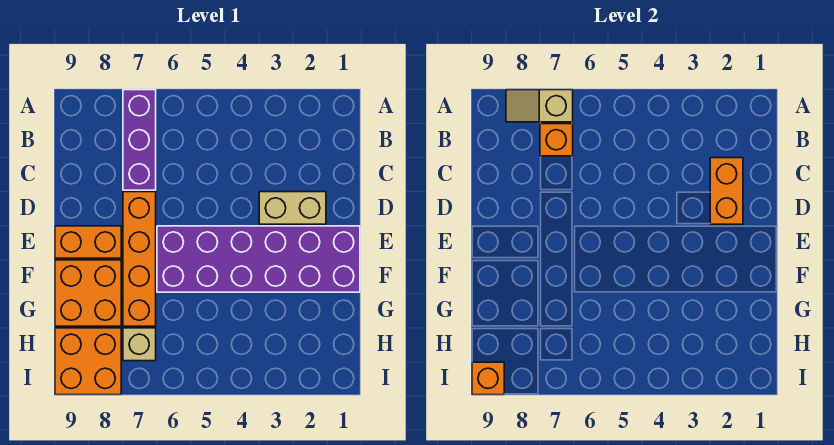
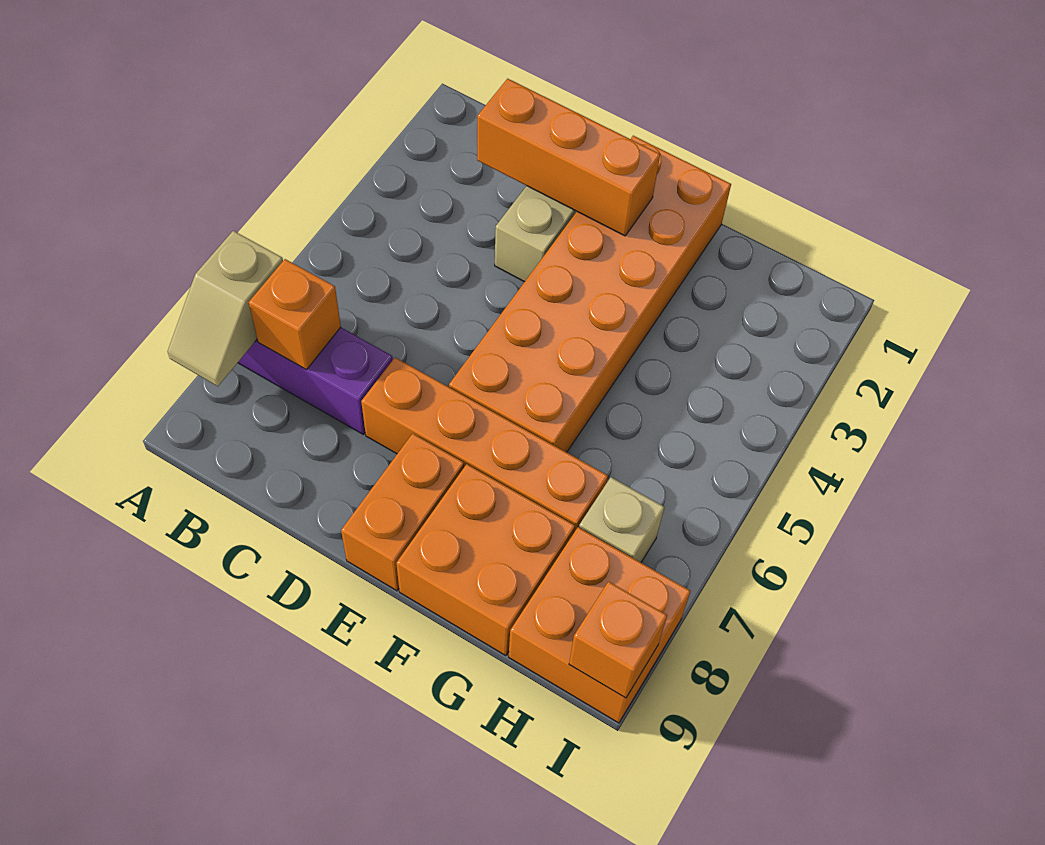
orange brick C2:D2 level 2 -> orange brick C2:E2 level 2
purple brick E1:F6 level 1 -> orange brick E1:F6 level 1

